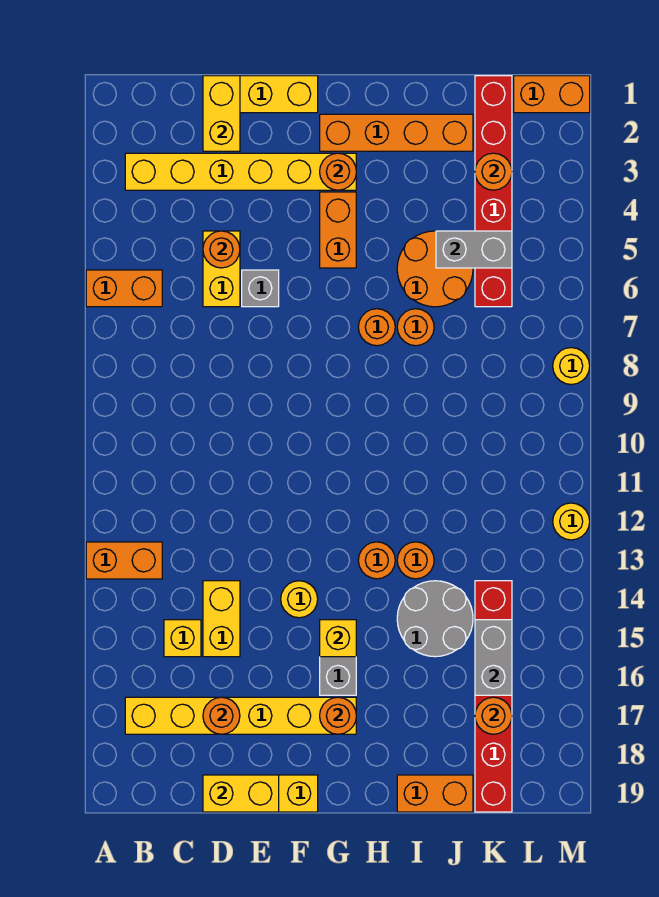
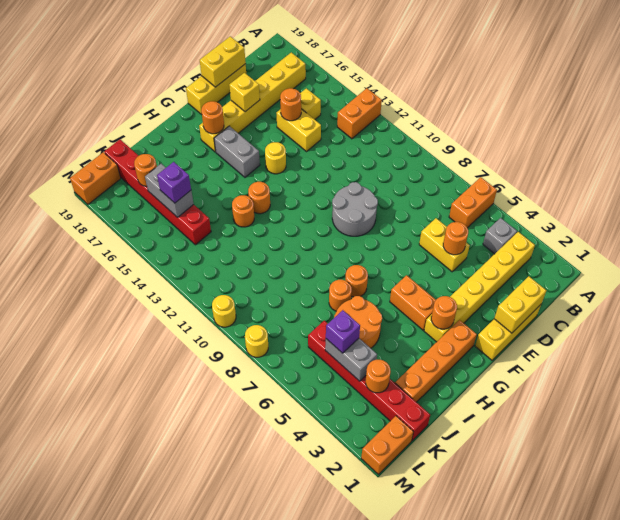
yellow brick D1:D2 level 2 -> yellow brick D1:E1 level 2
orange round brick D17 level 2 -> orange round brick D15 level 2
grey brick E6 level 1 -> grey brick B4 level 1
yellow brick G15 level 2 -> yellow brick E17 level 2
grey round brick I14:J15 level 1 -> grey round brick E9:F10 level 1
orange brick I19:J19 level 1 -> orange brick L19:M19 level 1
grey brick J5:K5 level 2 -> grey brick K4:K5 level 2
none -> purple brick K5 level 3
none -> purple brick K15 level 3
yellow round brick M12 level 1 -> yellow round brick M10 level 1

